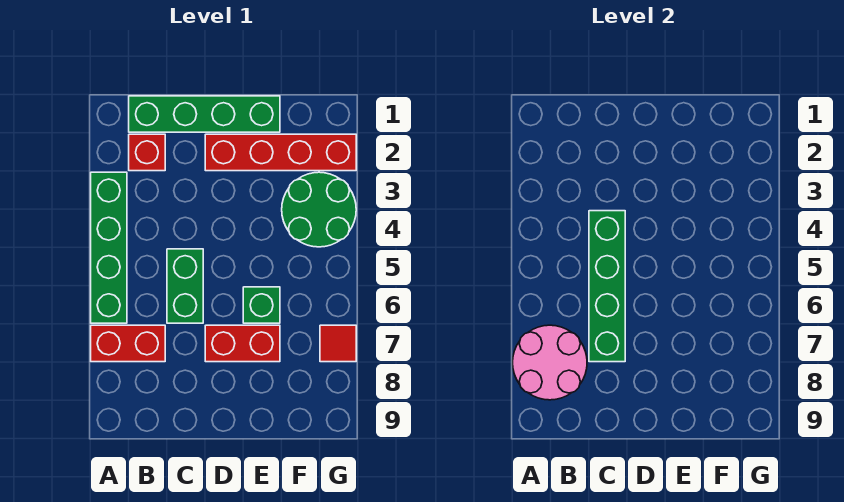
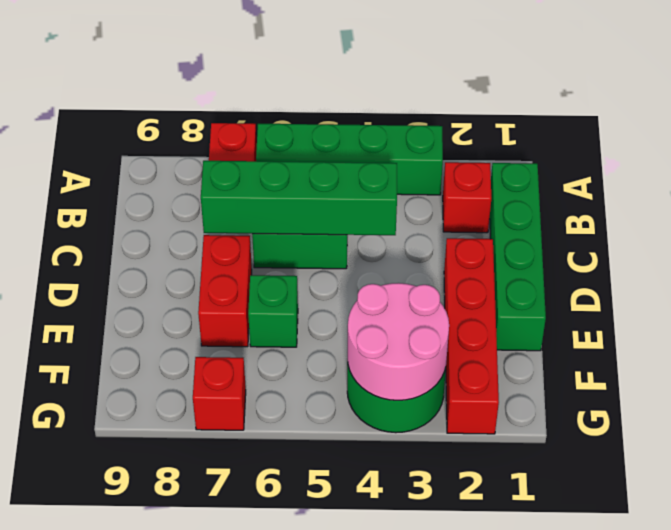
pink round brick A7:B8 level 2 -> pink round brick F3:G4 level 2
red tile G7 level 1 -> red brick G7 level 1

